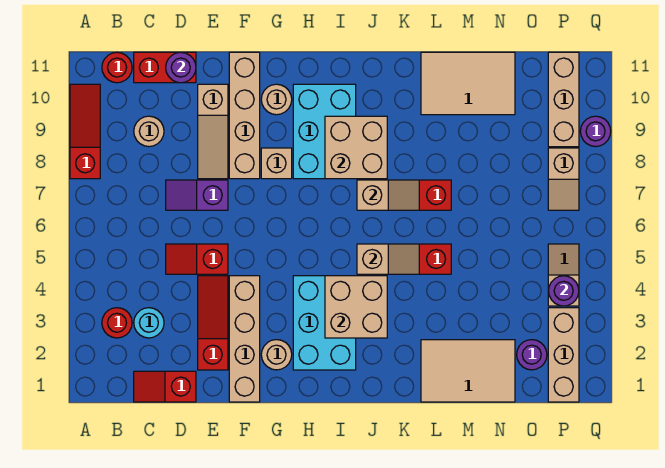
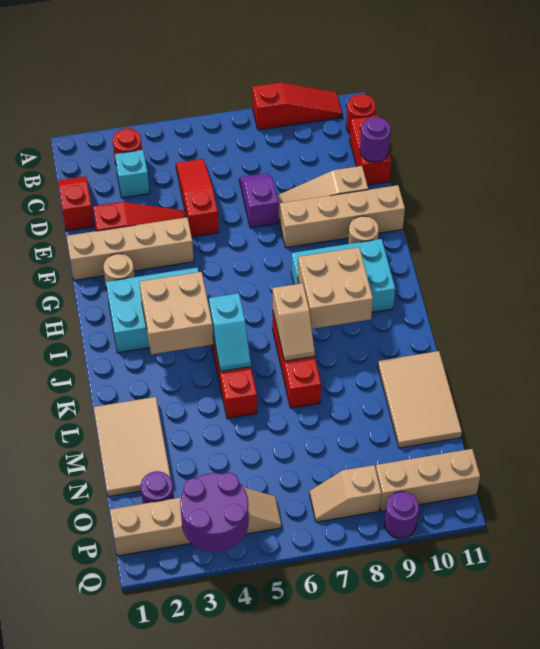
cyan round brick C3 level 1 -> cyan brick C3 level 1
tan round brick C9 level 1 -> none
red slope D5:E5 level 1 top E -> red slope C5:E5 level 1 top E
tan brick G8 level 1 -> none
tan slope J5:K5 level 2 top J -> cyan slope J5:K5 level 2 top J
purple round brick P4 level 2 -> purple round brick P3:Q4 level 2

